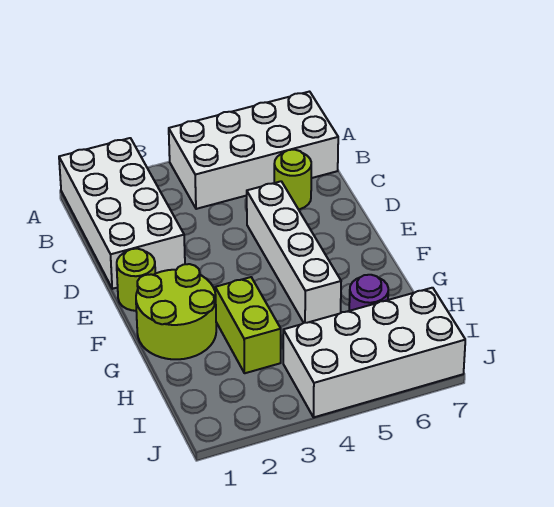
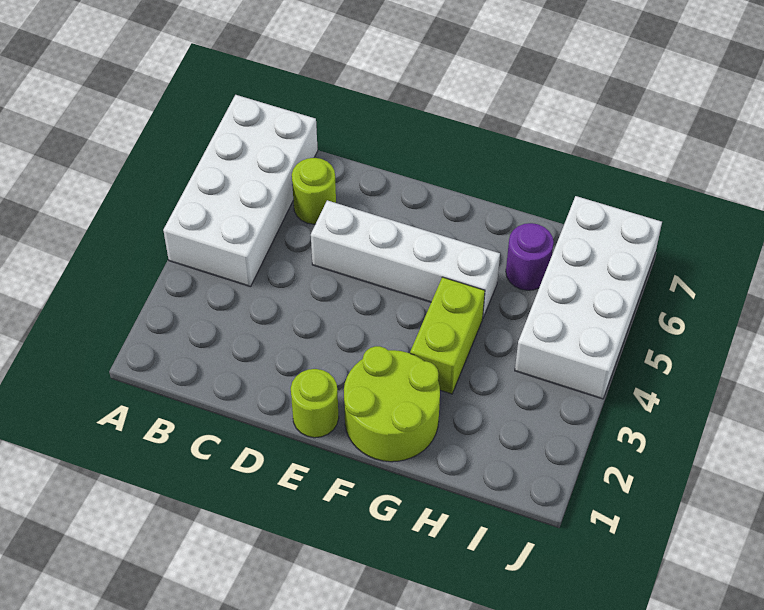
white brick A1:D2 level 1 -> none
lime brick G3:H3 level 1 -> lime brick G3:G4 level 1

